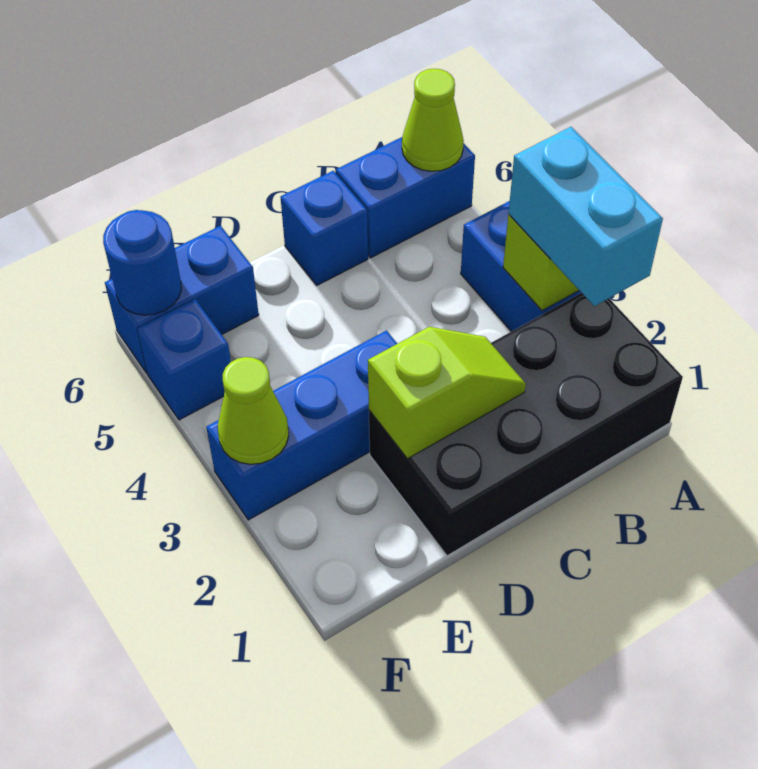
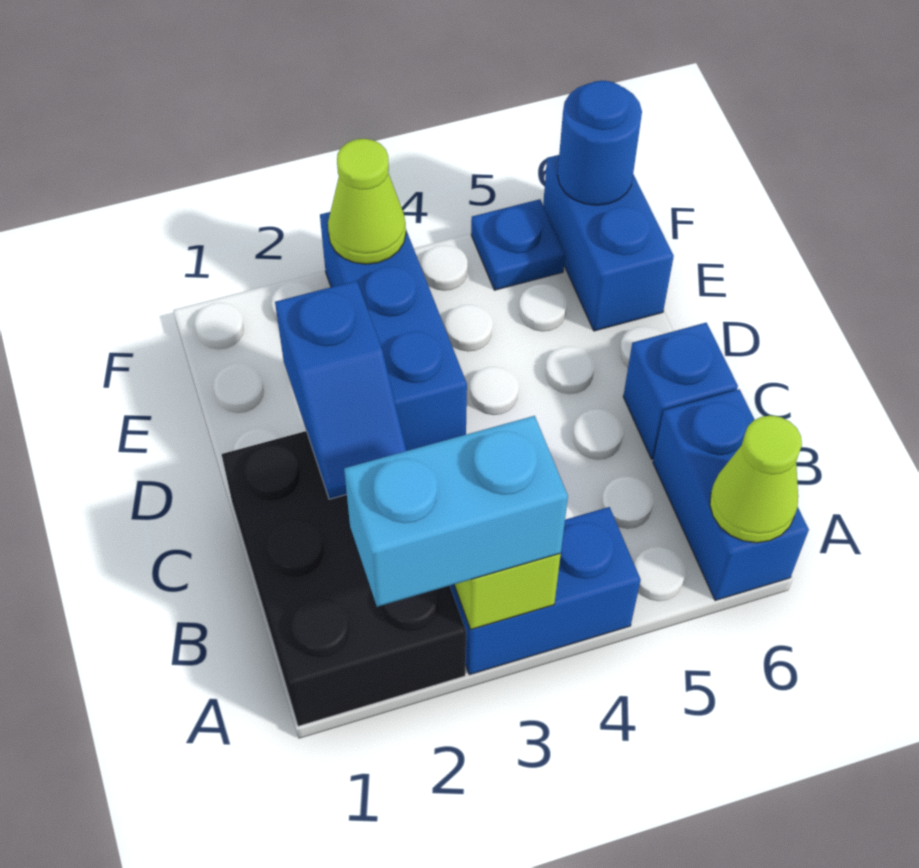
black brick A1:D2 level 1 -> black brick A1:C2 level 1
lime slope C2:D2 level 2 top D -> blue slope C2:D2 level 2 top D
blue brick F5 level 1 -> blue plate F5 level 1

